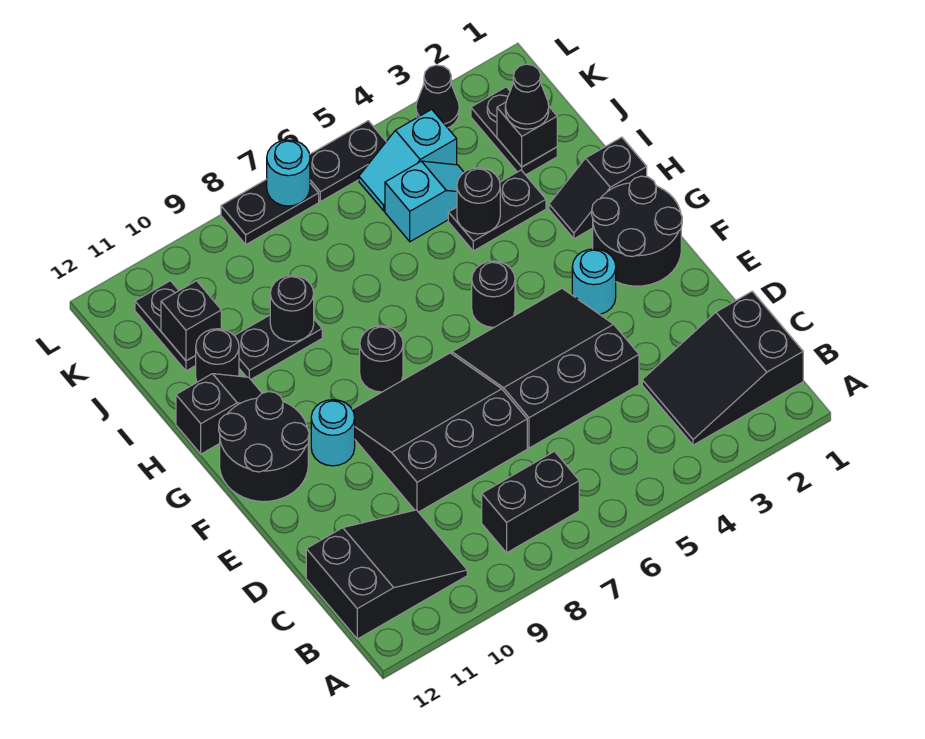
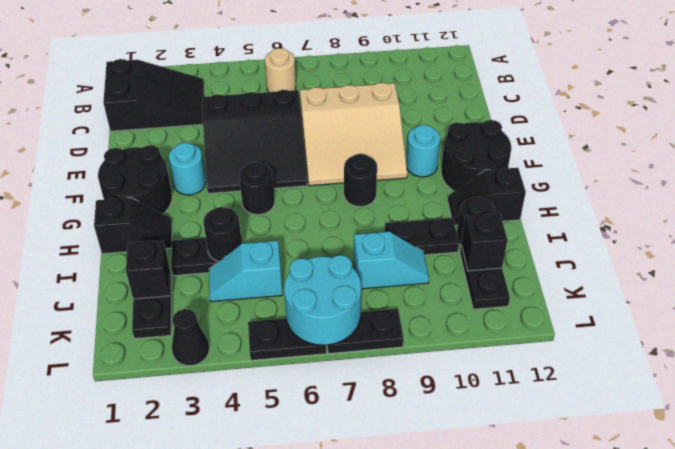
none -> tan round brick B6 level 1
black brick B7:B8 level 1 -> none
black slope B10:C12 level 1 top 12 -> none
black slope D7:F9 level 1 top D -> tan slope D7:F9 level 1 top D
black round brick I9 level 2 -> none
black cone J2 level 3 -> none
cyan slope K4:K5 level 1 top 4 -> cyan slope J8:J9 level 1 top 8
cyan round brick L7 level 2 -> cyan round brick K6:L7 level 2

